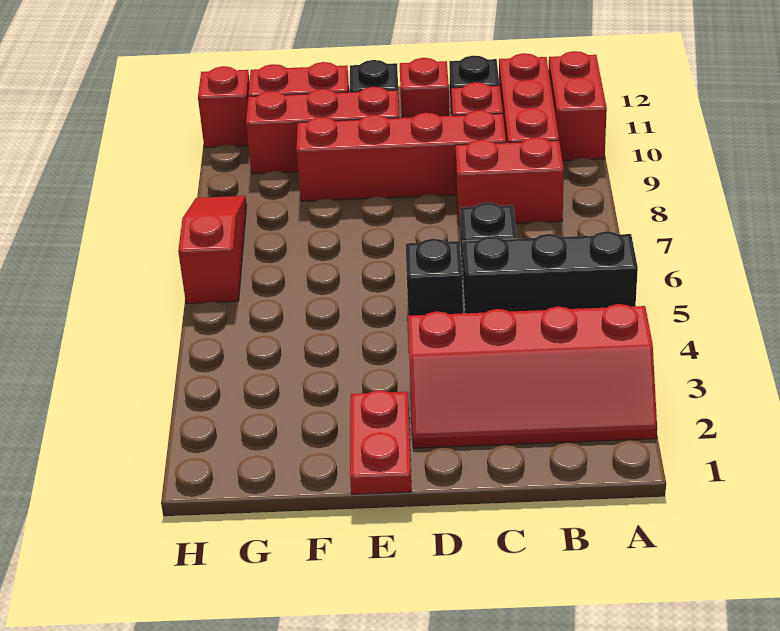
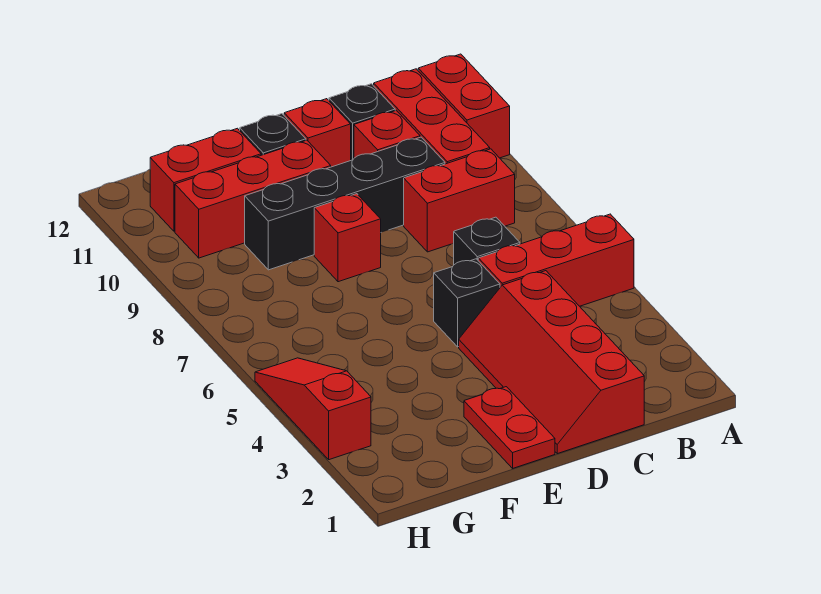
red slope A2:D3 level 1 top 3 -> red slope C1:D4 level 1 top C
black brick A5:C5 level 1 -> red brick A5:C5 level 1
red brick C9:F9 level 1 -> black brick C9:F9 level 1
red slope H6:H8 level 1 top 6 -> red slope H3:H5 level 1 top 3
red brick H11 level 1 -> red brick E8 level 1

